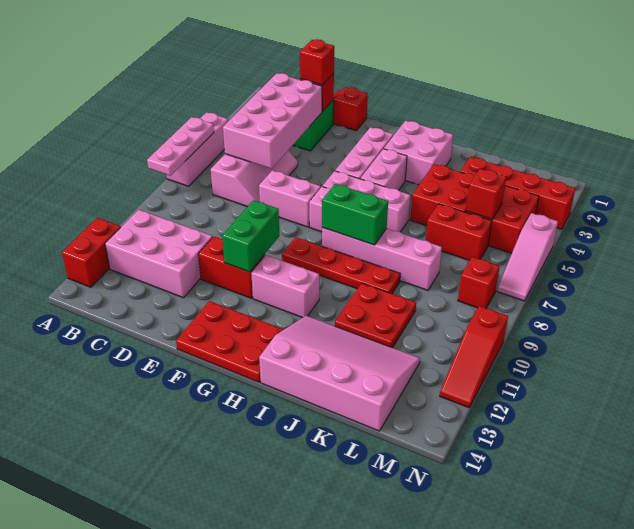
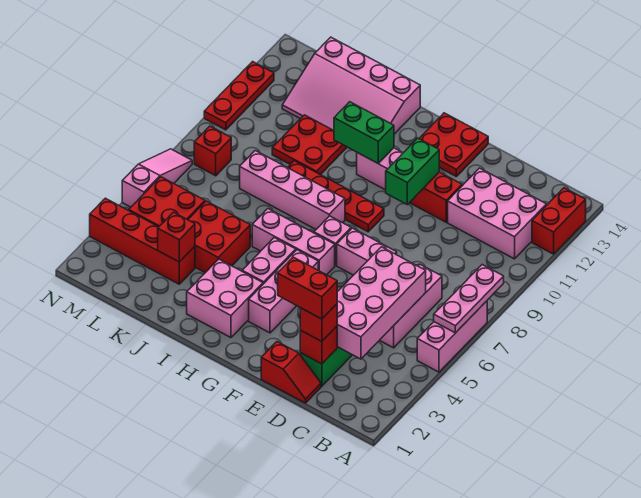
red plate F13:H14 level 1 -> red plate F13:G14 level 1
green brick H8:I8 level 2 -> green brick H11:I11 level 2
red brick K6:L6 level 1 -> red brick D2:E2 level 4
red brick L5 level 2 -> red brick K3 level 2
red slope N10:N12 level 1 top 10 -> red plate N10:N12 level 1

